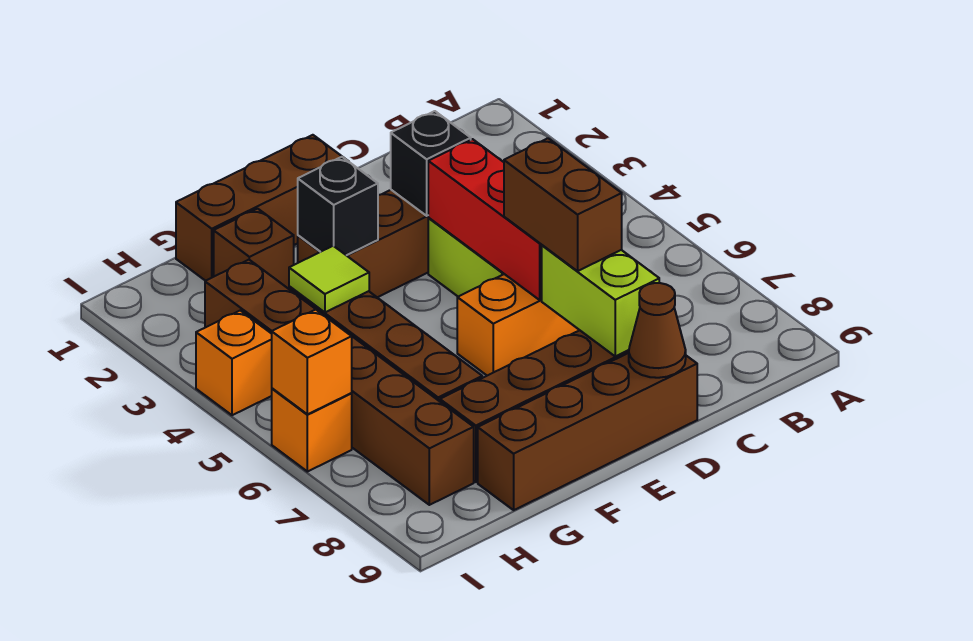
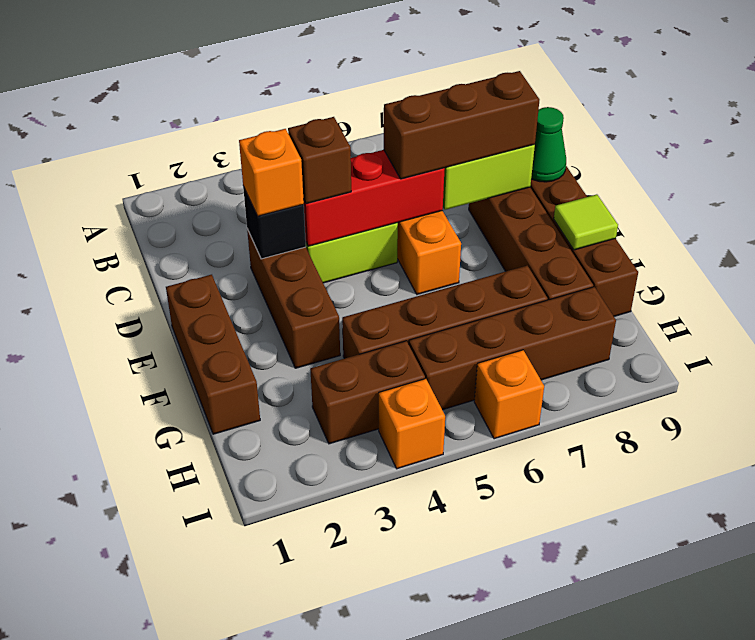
brown brick D6:D7 level 3 -> brown brick D6:D8 level 3
brown cone D9 level 2 -> green cone D9 level 2
black brick F3 level 2 -> none
brown brick G2 level 1 -> brown brick D4 level 3
lime tile G4 level 2 -> lime tile F9 level 2
orange brick I6 level 2 -> orange brick D3 level 3

